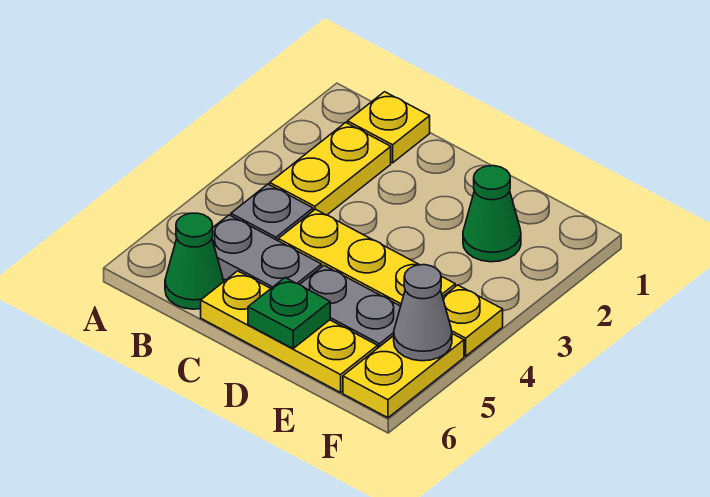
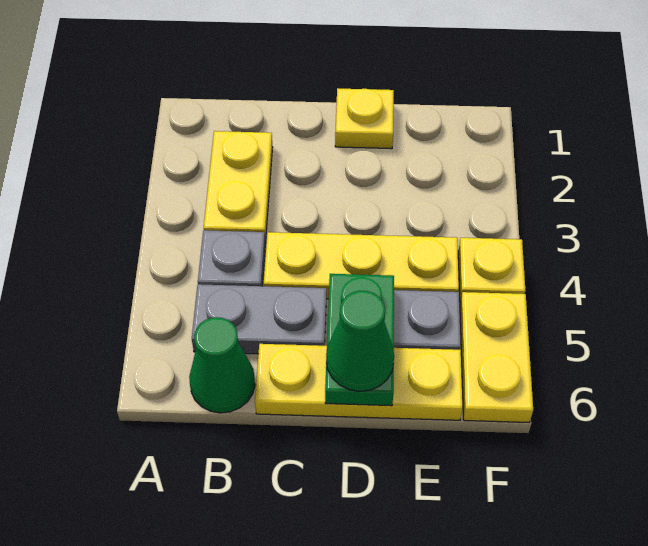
yellow plate B1 level 1 -> yellow plate D1 level 1
green plate D6 level 2 -> green plate D5:D6 level 2
green cone E2 level 1 -> green cone D6 level 3
grey cone F5 level 2 -> none

